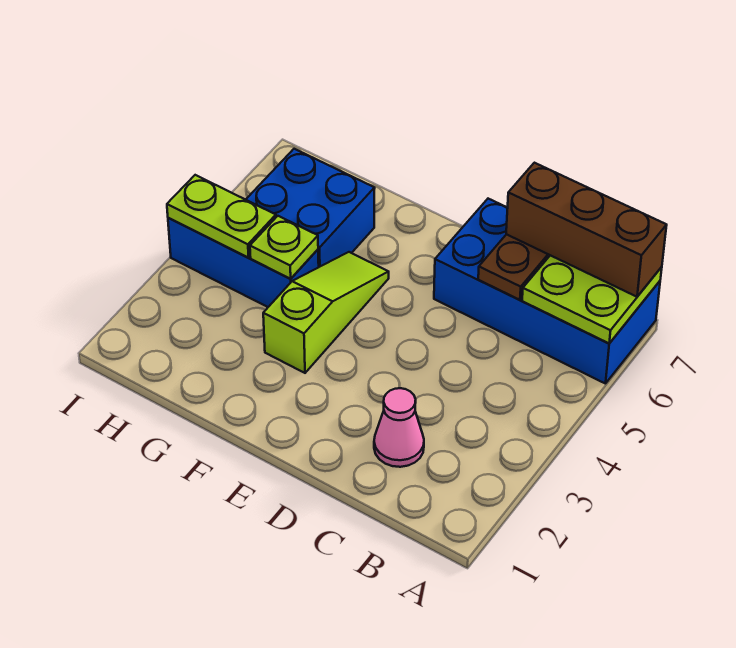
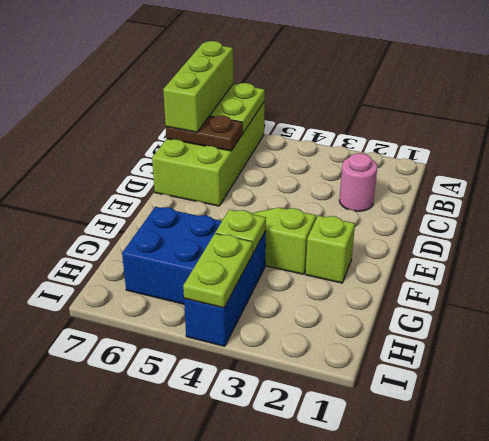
blue brick A6:D7 level 1 -> lime brick A6:D7 level 1
brown brick A7:C7 level 3 -> lime brick A7:C7 level 3
pink cone C2 level 1 -> pink round brick C2 level 1
none -> lime brick F2 level 1

